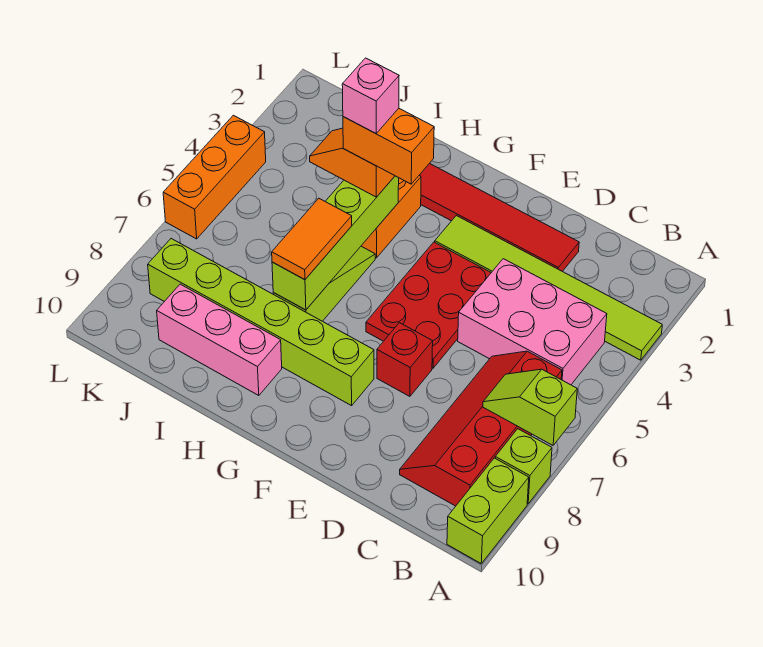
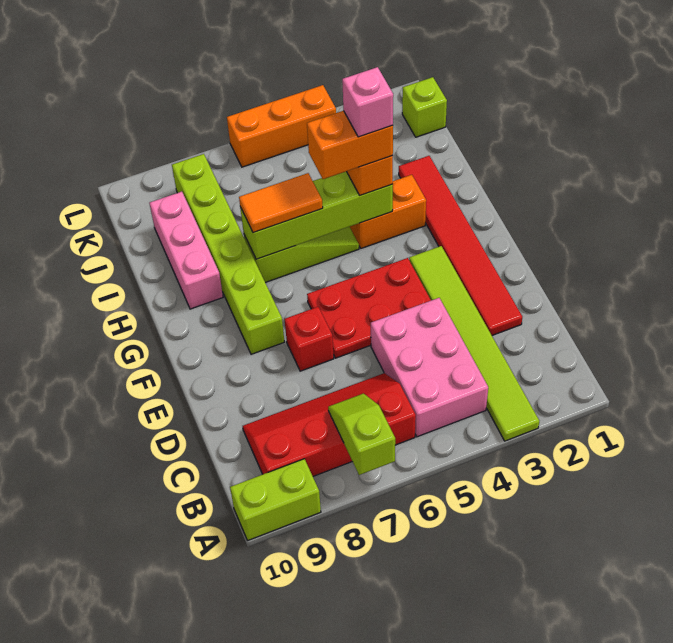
lime brick A8 level 1 -> lime brick K1 level 1
orange brick G4:H4 level 4 -> orange brick H4:H5 level 4

